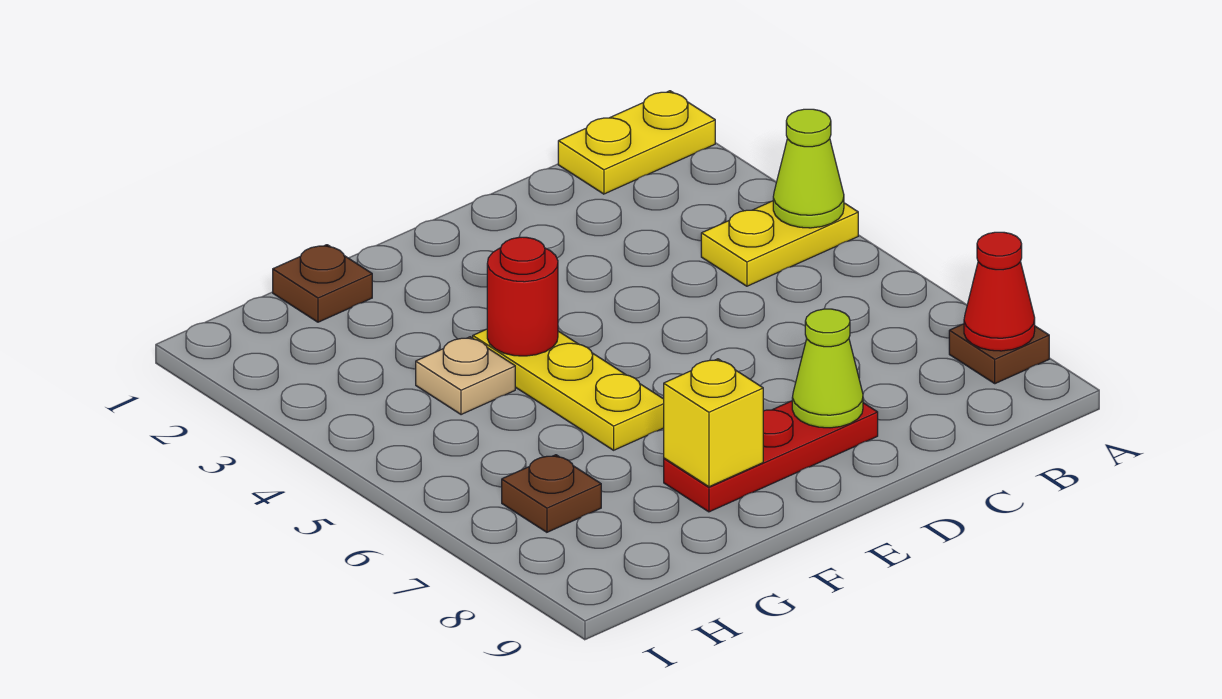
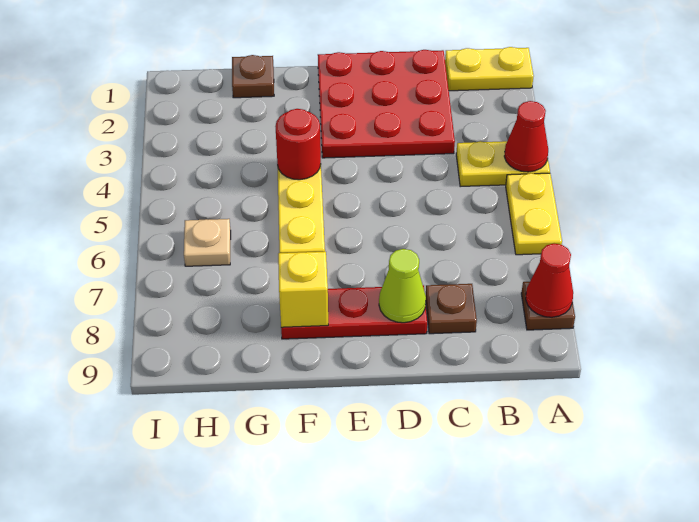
lime cone A4 level 2 -> red cone A4 level 2
none -> yellow plate A5:A6 level 1
none -> red plate C1:E3 level 1
tan plate G4 level 1 -> tan plate H6 level 1
brown plate H7 level 1 -> brown plate C8 level 1

